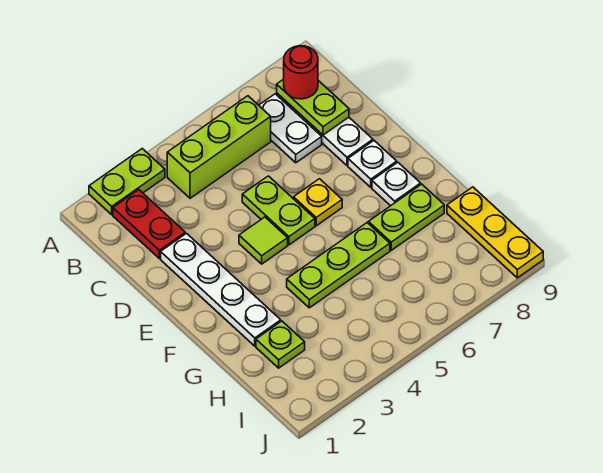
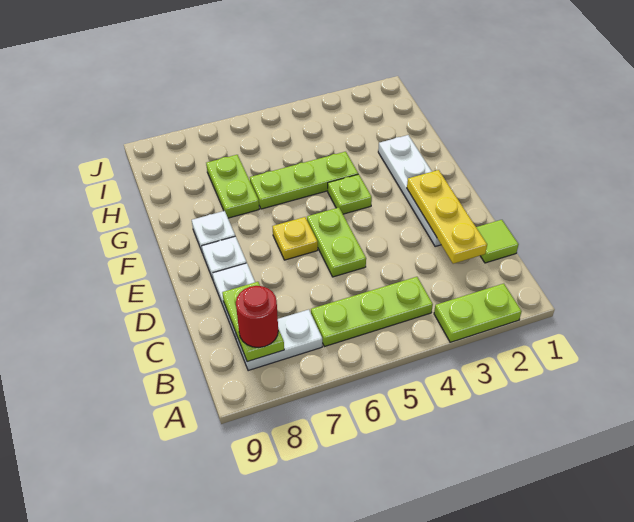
red plate B2:C2 level 1 -> none
lime brick B4:B6 level 1 -> lime plate B4:B6 level 1
white plate B7:C7 level 1 -> white plate B7:B8 level 1
lime tile E4 level 1 -> lime tile C1 level 1
lime plate G7:G8 level 1 -> lime plate G7:H7 level 1
lime plate H2 level 1 -> lime plate F4 level 1
yellow plate H9:J9 level 1 -> yellow plate C2:E2 level 2

